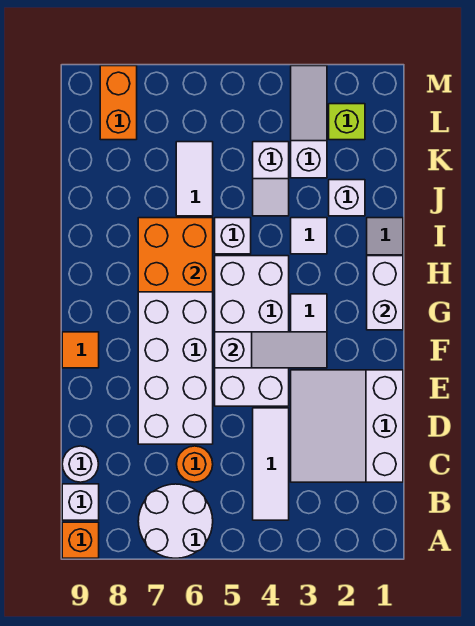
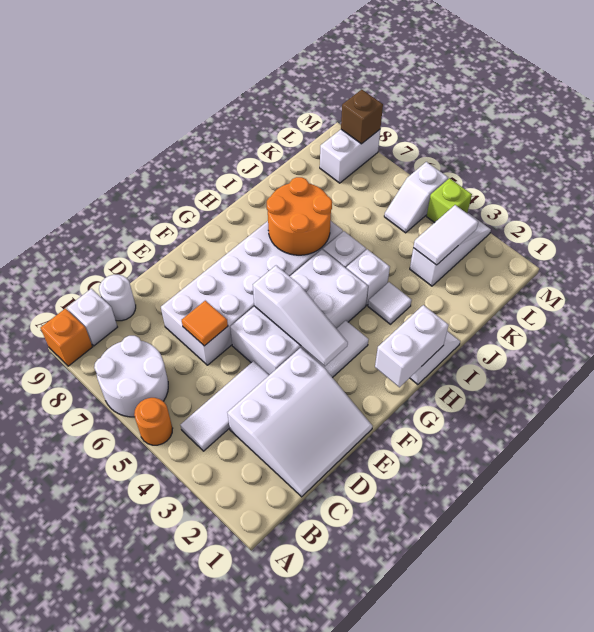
white slope C1:E3 level 1 top 1 -> white slope C1:E3 level 1 top 3
orange round brick C6 level 1 -> orange round brick A5 level 1
orange tile F9 level 1 -> orange tile D6 level 2
orange brick H6:I7 level 2 -> orange round brick H6:I7 level 2
white brick J2 level 1 -> white brick I4 level 1
white slope J4:K4 level 1 top K -> white slope L5:M5 level 1 top M
white tile J6:K6 level 1 -> white tile K3:L3 level 2
lime brick L2 level 1 -> lime brick M4 level 1
orange brick L8:M8 level 1 -> white brick L8:M8 level 1
none -> brown brick M8 level 2

